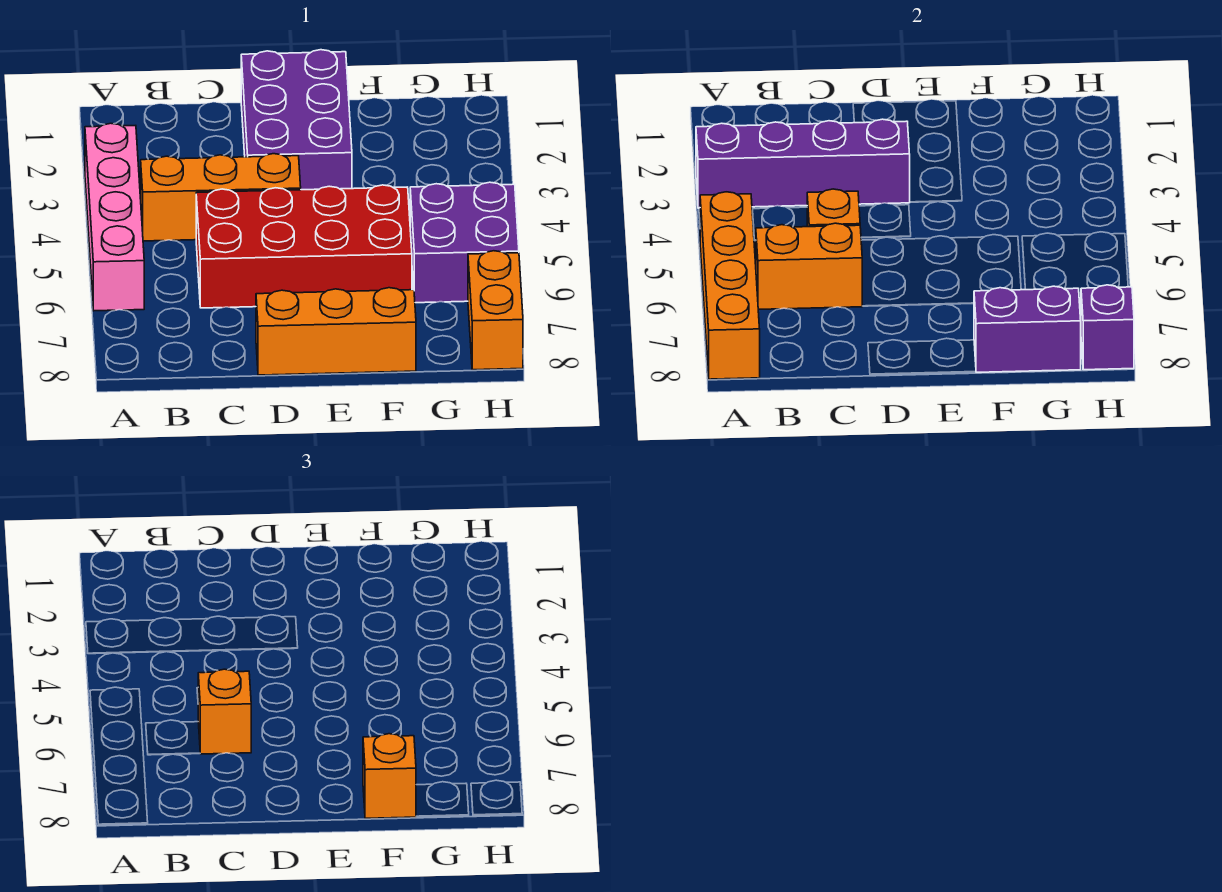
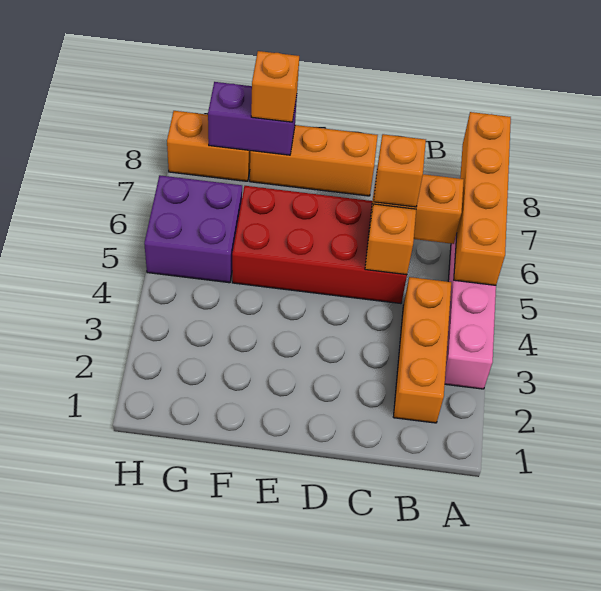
purple brick A3:D3 level 2 -> none
orange brick B4:D4 level 1 -> orange brick B2:B4 level 1
purple brick D1:E3 level 1 -> none
orange brick H7:H8 level 1 -> orange brick G8:H8 level 1
purple brick H8 level 2 -> none

